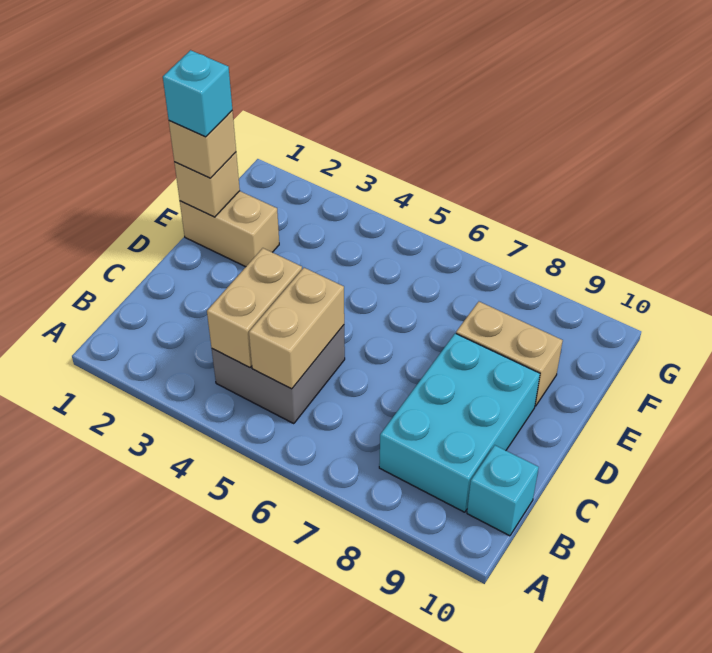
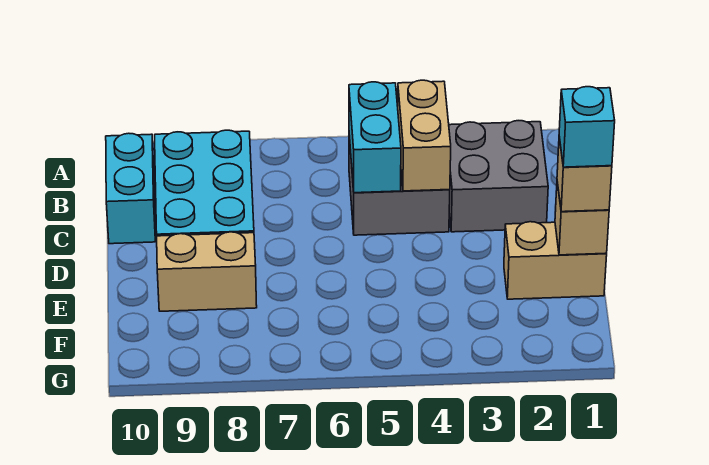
none -> grey brick B2:C3 level 1
tan brick B5:C5 level 2 -> cyan brick B5:C5 level 2
cyan brick B10 level 1 -> cyan brick B10:C10 level 1

